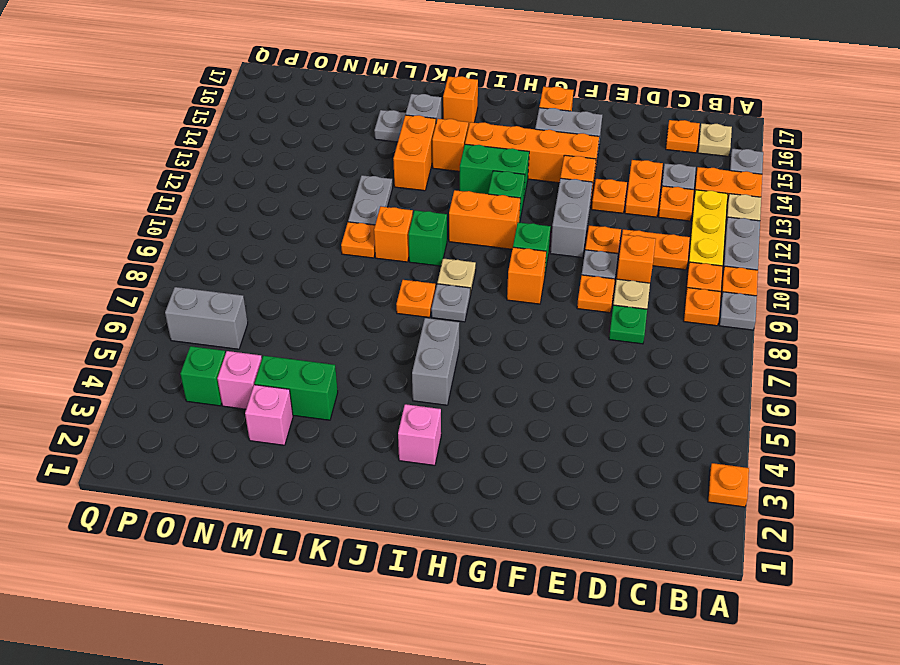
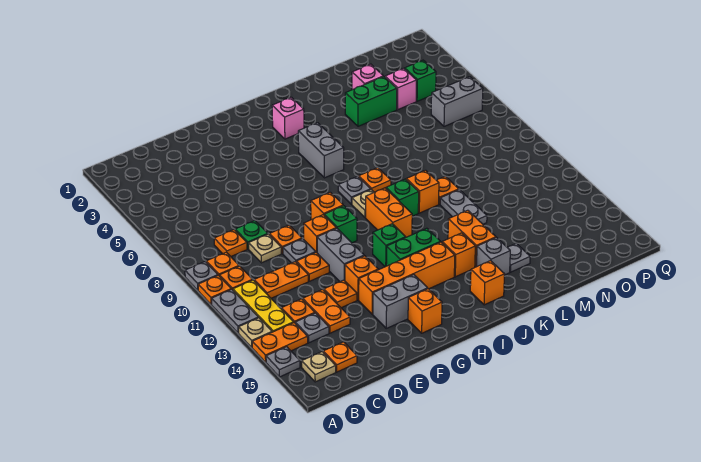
orange plate A3 level 1 -> orange plate C8 level 1
orange brick D10 level 1 -> orange brick F10 level 1
orange brick H11:I11 level 1 -> orange brick I10:I11 level 1

